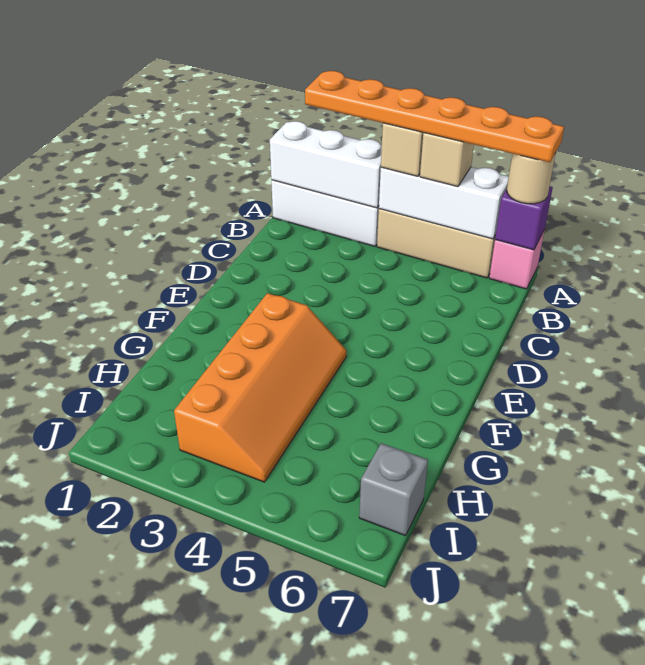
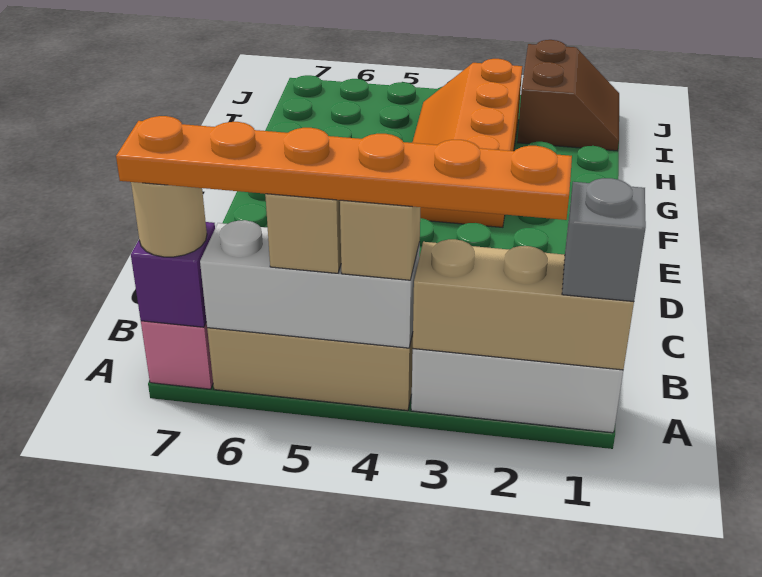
white brick A1:A3 level 2 -> tan brick A1:A3 level 2
none -> brown slope I1:J2 level 1 top 2
grey brick I7 level 1 -> grey brick A1 level 3

